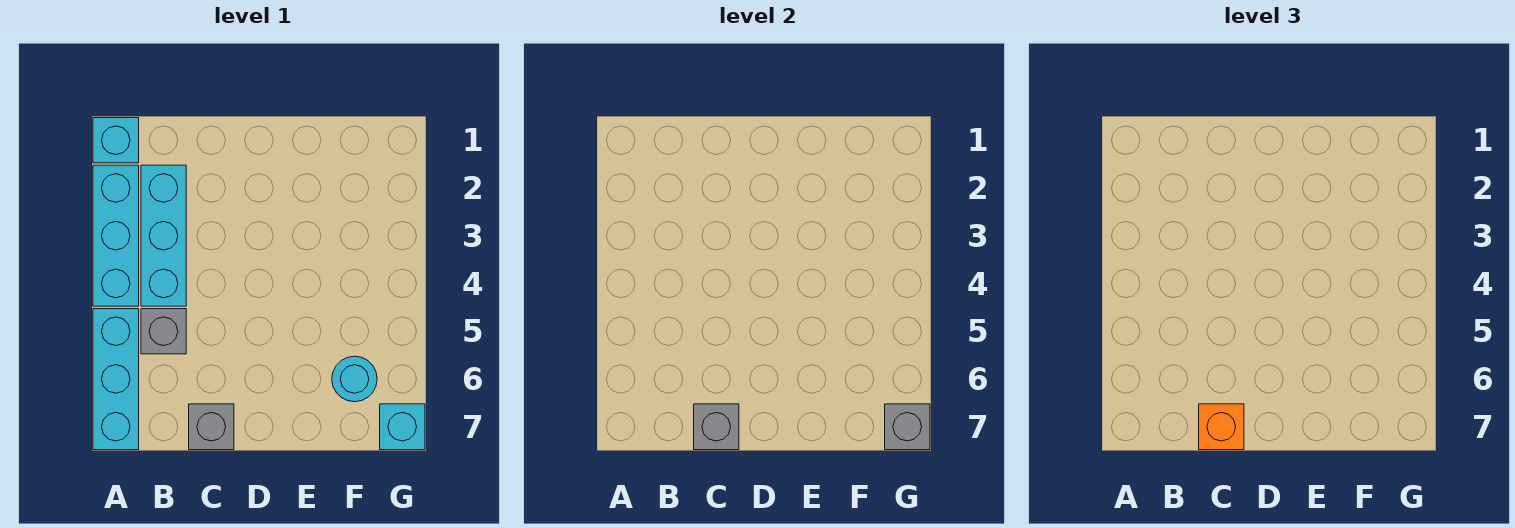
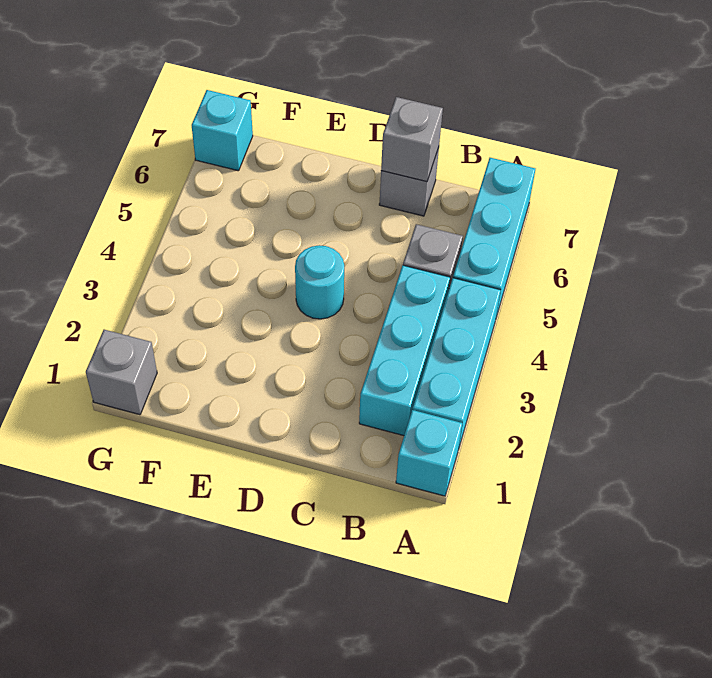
orange brick C7 level 3 -> none
cyan round brick F6 level 1 -> cyan round brick D4 level 1
grey brick G7 level 2 -> grey brick G1 level 1

